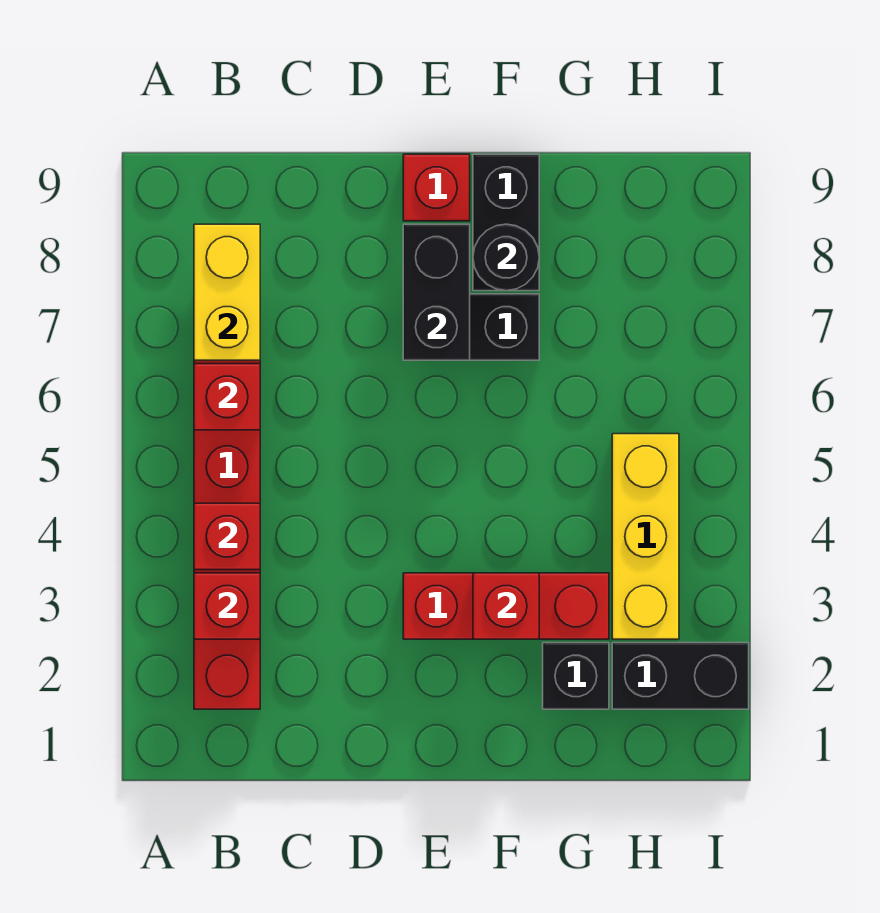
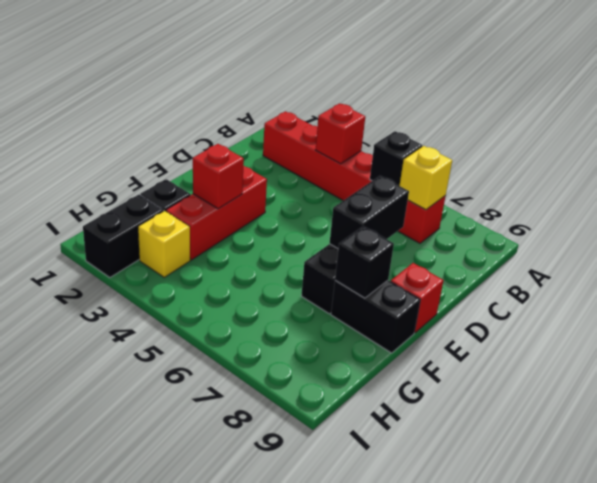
red brick B3 level 2 -> none
red brick B6 level 2 -> black brick B6 level 2
yellow brick B7:B8 level 2 -> yellow brick B7 level 2
black brick E7:E8 level 2 -> black brick D7:E7 level 2
black round brick F8 level 2 -> black brick F8 level 2
yellow brick H3:H5 level 1 -> yellow brick H3 level 1

